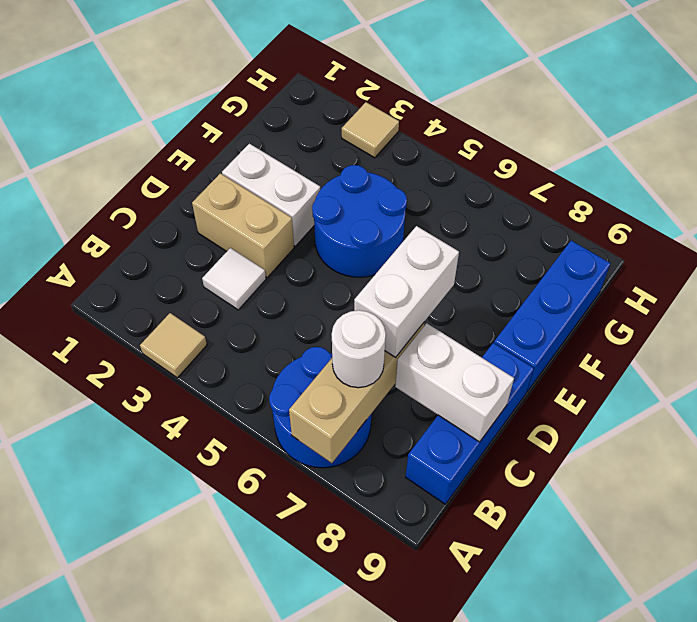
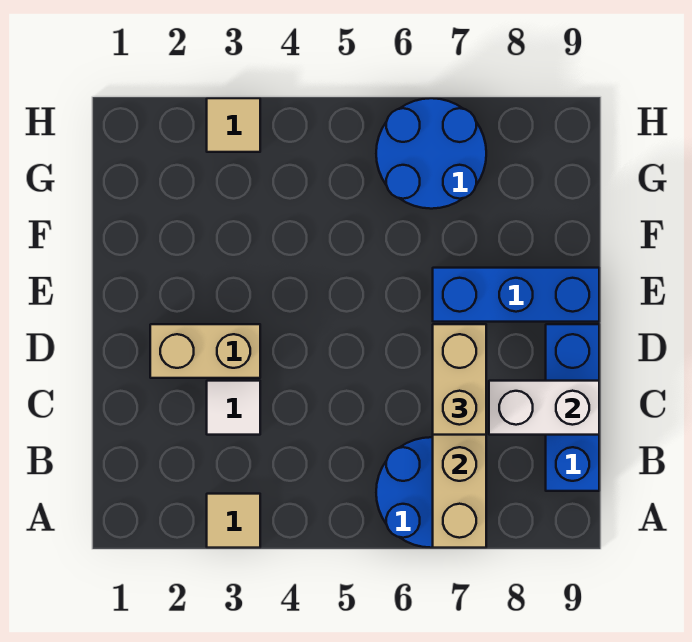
white round brick B7 level 3 -> none
white brick C7:D7 level 3 -> tan brick C7:D7 level 3
white brick E2:E3 level 1 -> none
blue round brick E4:F5 level 1 -> blue round brick G6:H7 level 1
blue brick E9:G9 level 1 -> blue brick E7:E9 level 1

